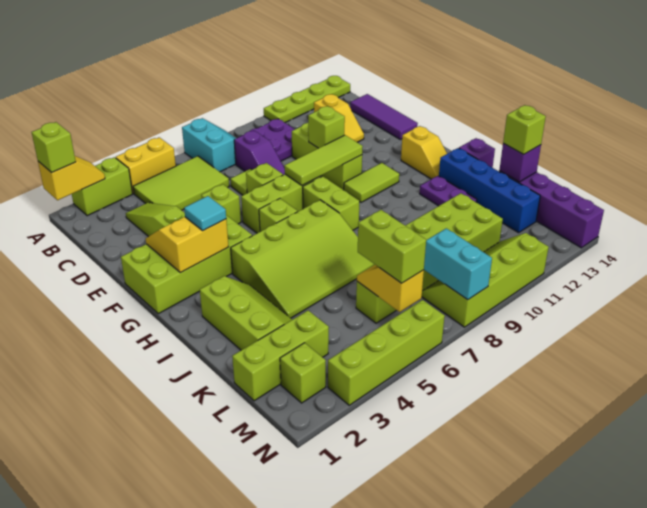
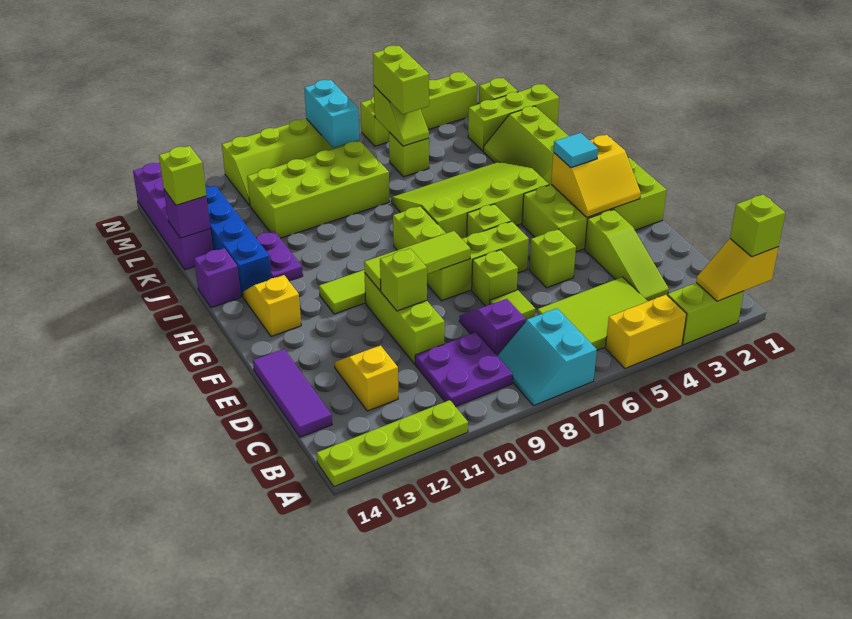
yellow slope L6:M6 level 2 top M -> lime slope L6:M6 level 2 top M

